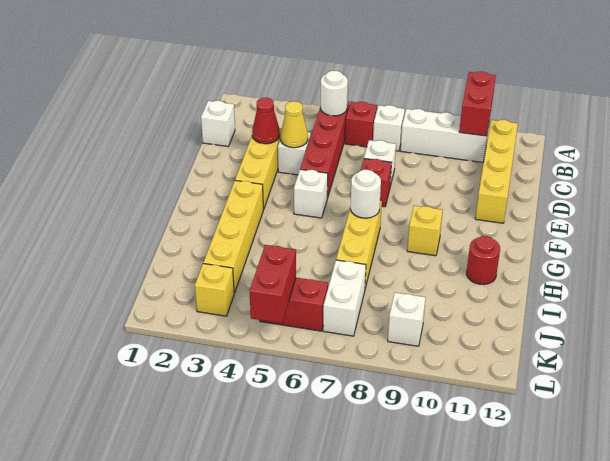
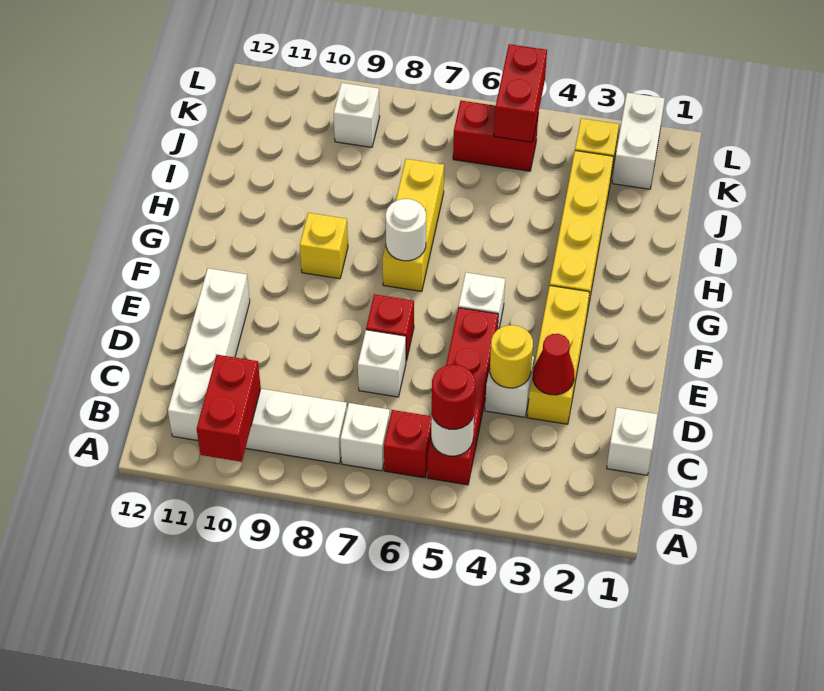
yellow brick B11:E11 level 1 -> white brick B11:E11 level 1
yellow cone D4 level 2 -> yellow round brick D4 level 2
red round brick H11 level 1 -> red round brick B5 level 3
white brick J7:K7 level 1 -> white brick K2:L2 level 1

